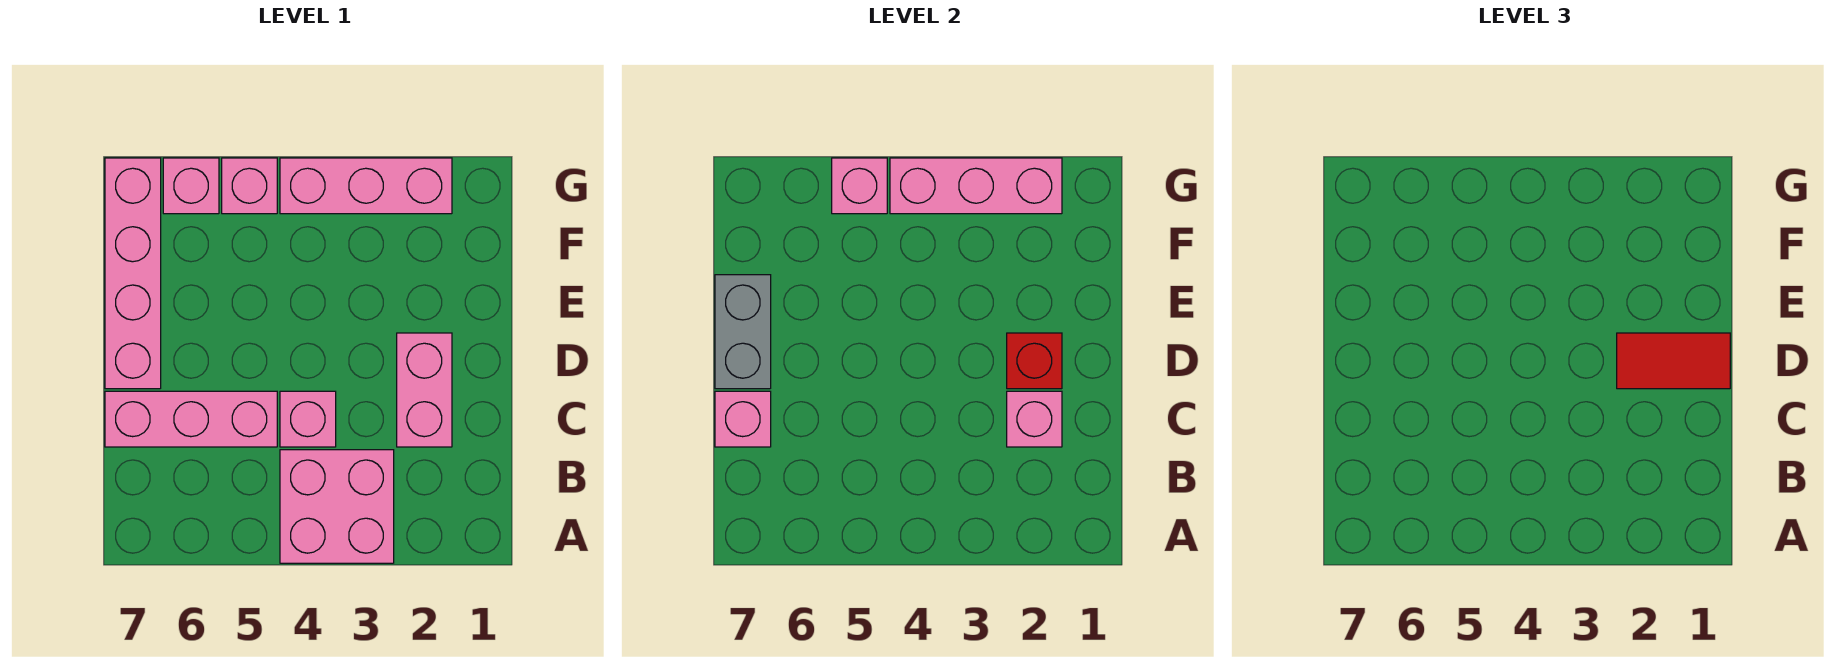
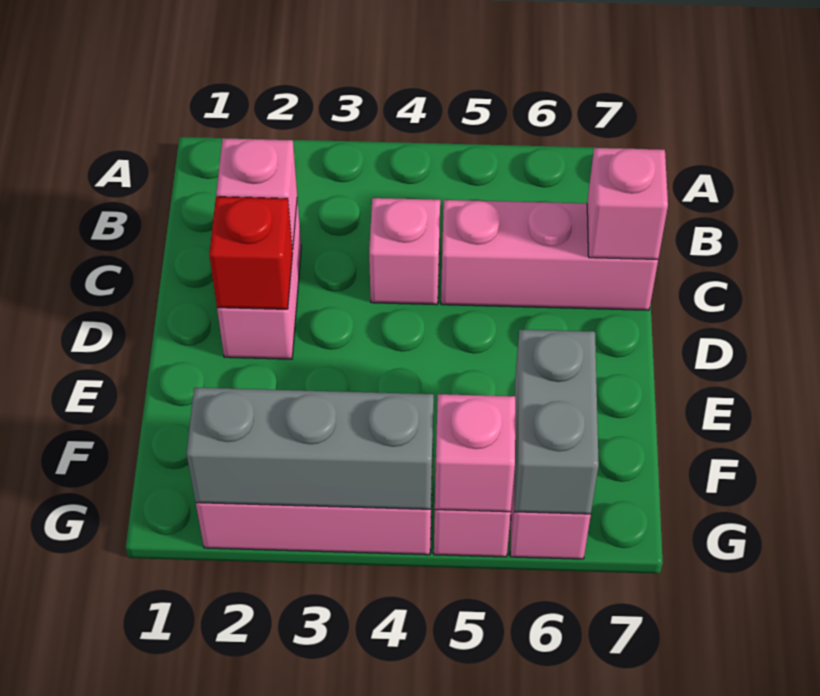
pink brick A3:B4 level 1 -> none
red tile D1:D2 level 3 -> none
pink brick D7:G7 level 1 -> none
grey brick D7:E7 level 2 -> grey brick F6:G6 level 2
pink brick G2:G4 level 2 -> grey brick G2:G4 level 2

